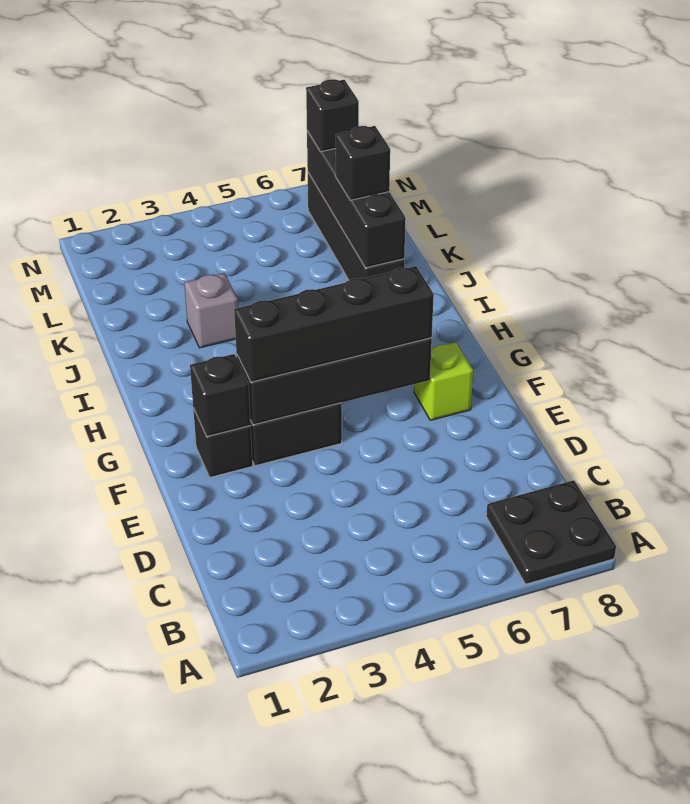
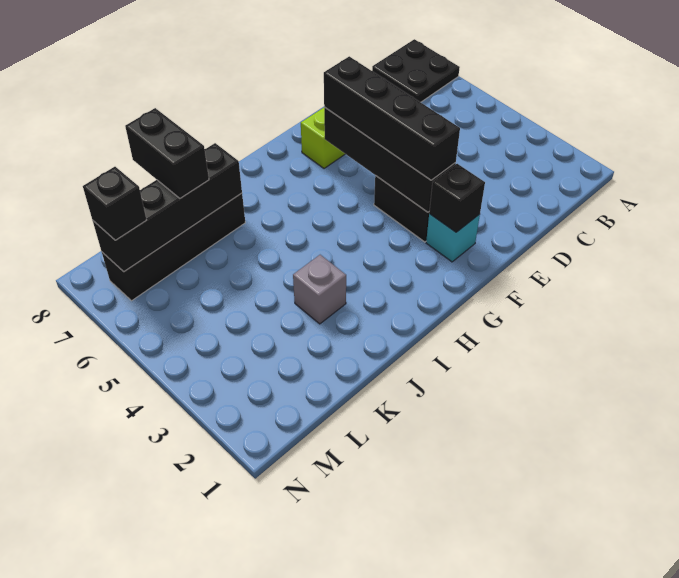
black brick F2 level 1 -> cyan brick F2 level 1
black brick K7 level 3 -> black brick K7:K8 level 3

